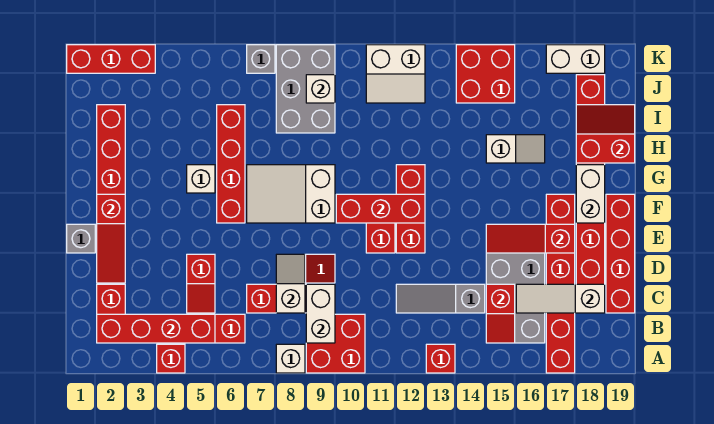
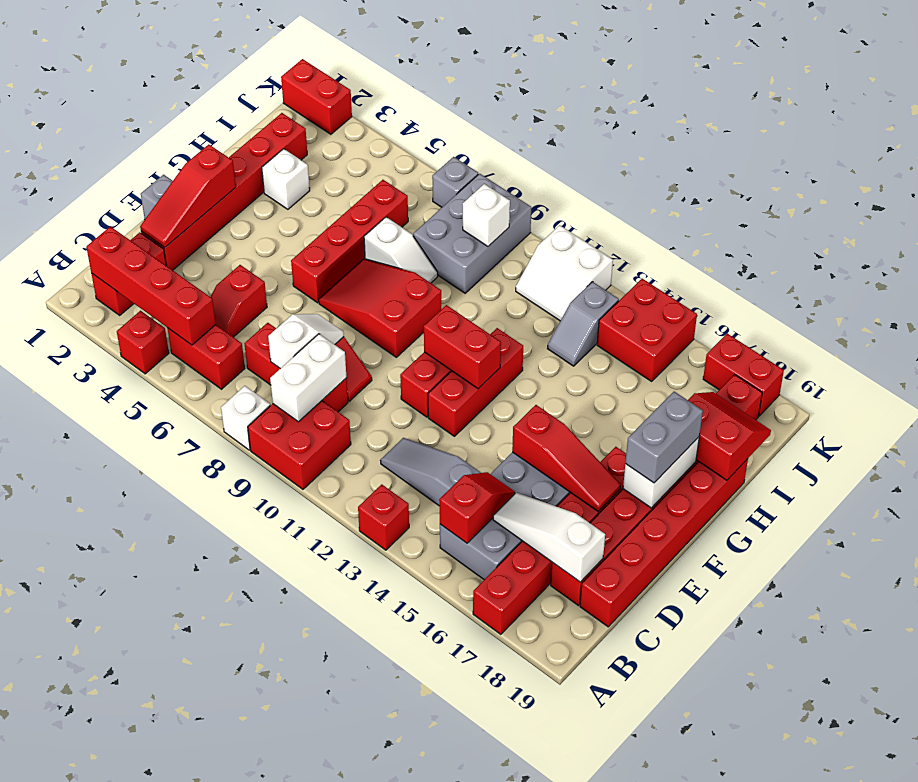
red slope B15:C15 level 2 top C -> red slope B15:C15 level 2 top B
red brick C19:F19 level 1 -> red brick C19:H19 level 1
red slope E15:E17 level 2 top 17 -> red slope E15:E17 level 2 top 15
white slope F7:G9 level 1 top 9 -> red slope F7:G9 level 1 top 9
red brick F10:F12 level 2 -> red brick F11:F12 level 2
none -> grey brick F18:G18 level 3
white brick G5 level 1 -> white brick H3 level 1
white slope H15:H16 level 1 top 15 -> white slope H7:H8 level 1 top 7
none -> grey slope I13:J13 level 1 top J
red brick K1:K3 level 1 -> red brick K1:K2 level 1
white brick K17:K18 level 1 -> red brick K17:K18 level 1

